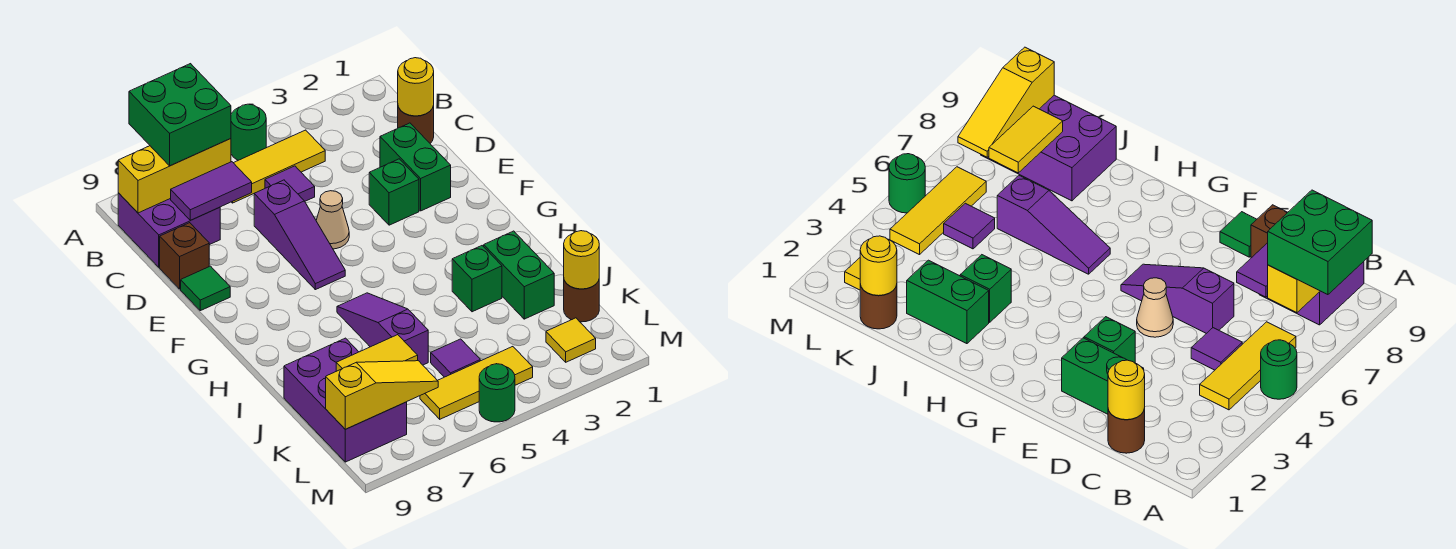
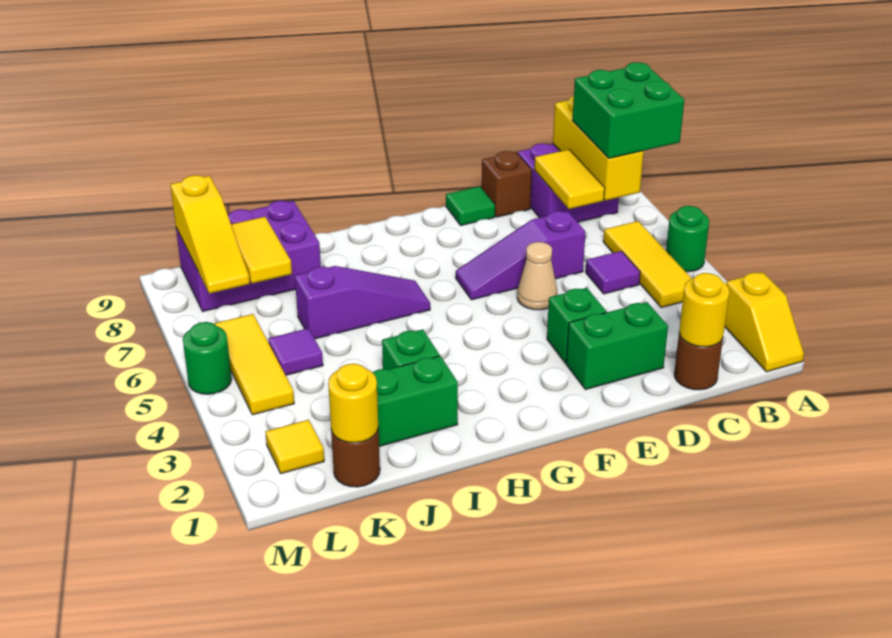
none -> yellow slope A1:A2 level 1 top 2
purple tile C7:C8 level 2 -> yellow tile C7:C8 level 2

